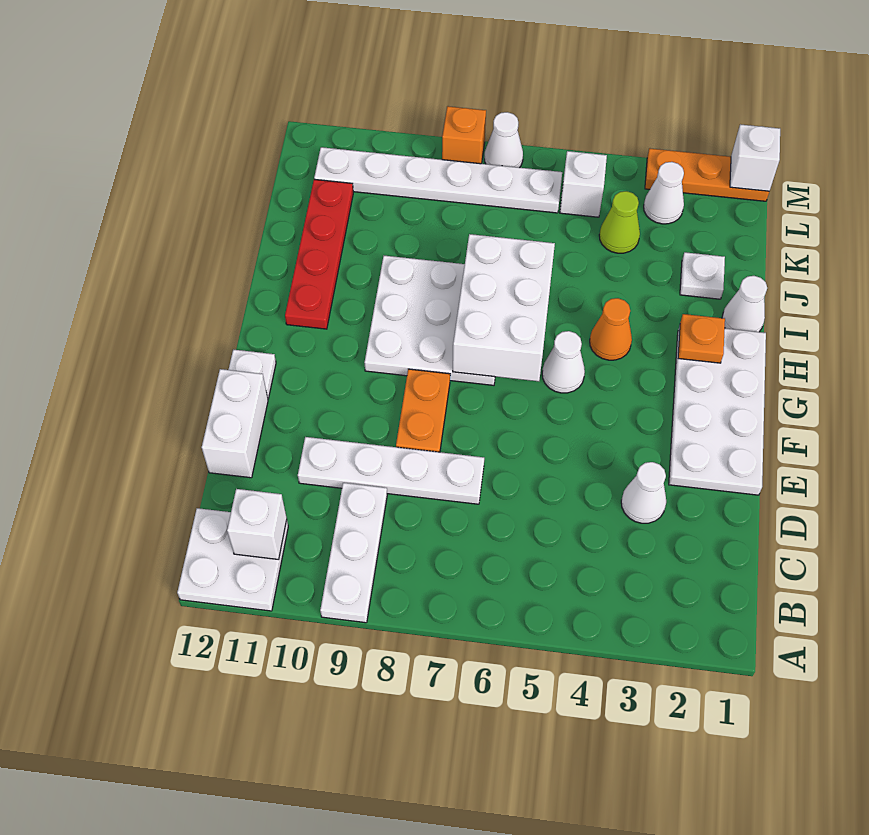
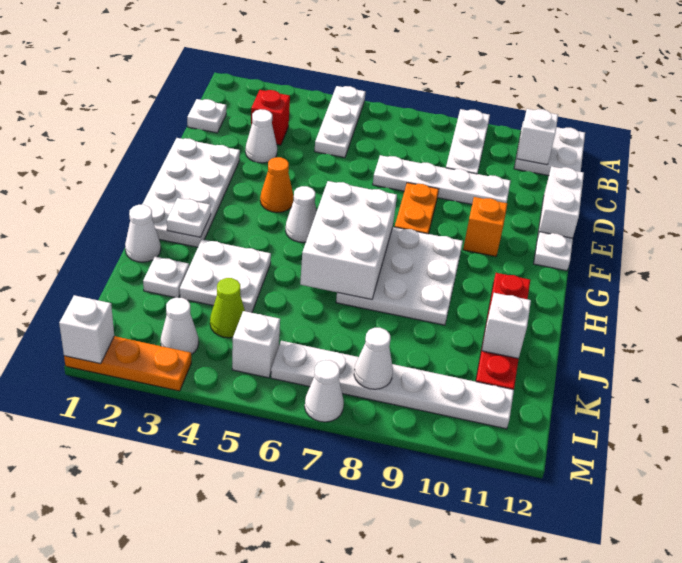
none -> white plate A5:C5 level 1
none -> white plate C1 level 1
none -> red brick C3 level 1
orange plate H2 level 2 -> white plate H2 level 2
orange cone H4 level 1 -> orange cone F4 level 1
none -> white plate I3:J4 level 1
none -> white brick J11 level 2
none -> white cone L8 level 2
orange brick M8 level 1 -> orange brick F10 level 1

